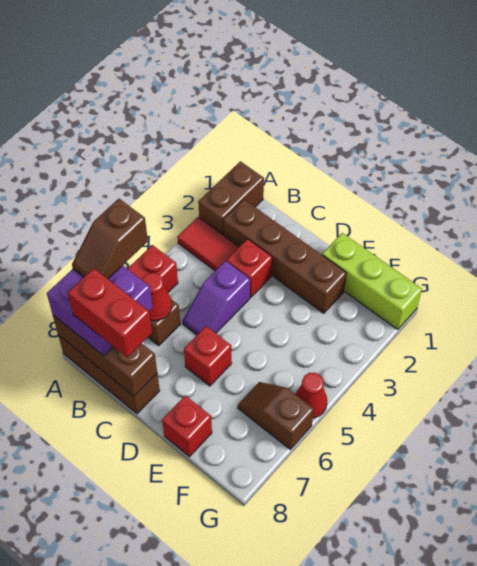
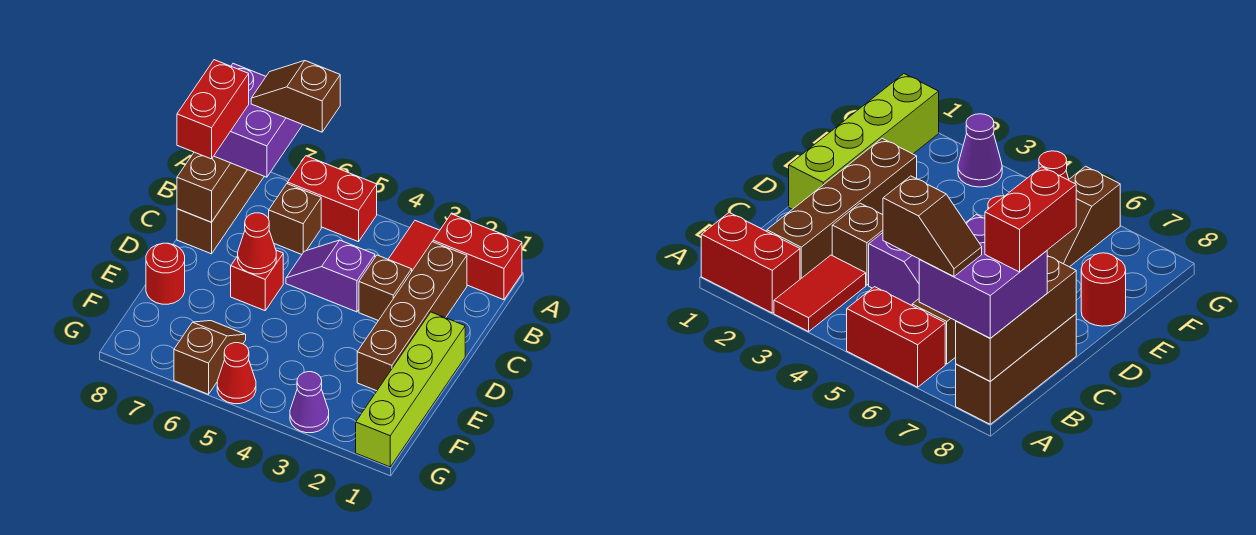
brown brick A1:A2 level 1 -> red brick A1:A2 level 1
red cone B6 level 2 -> red cone D6 level 2
red brick C3 level 1 -> brown brick C3 level 1
lime brick E1:G1 level 1 -> lime brick D1:G1 level 1
red brick E8 level 1 -> red round brick E8 level 1
none -> purple cone G3 level 1

